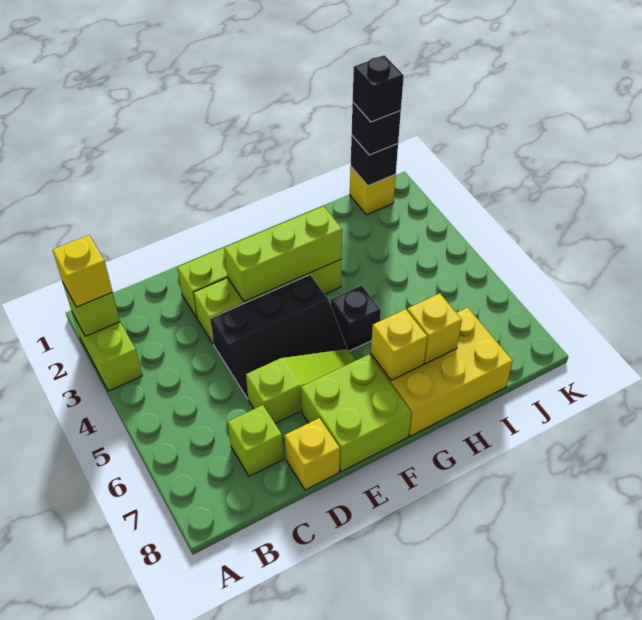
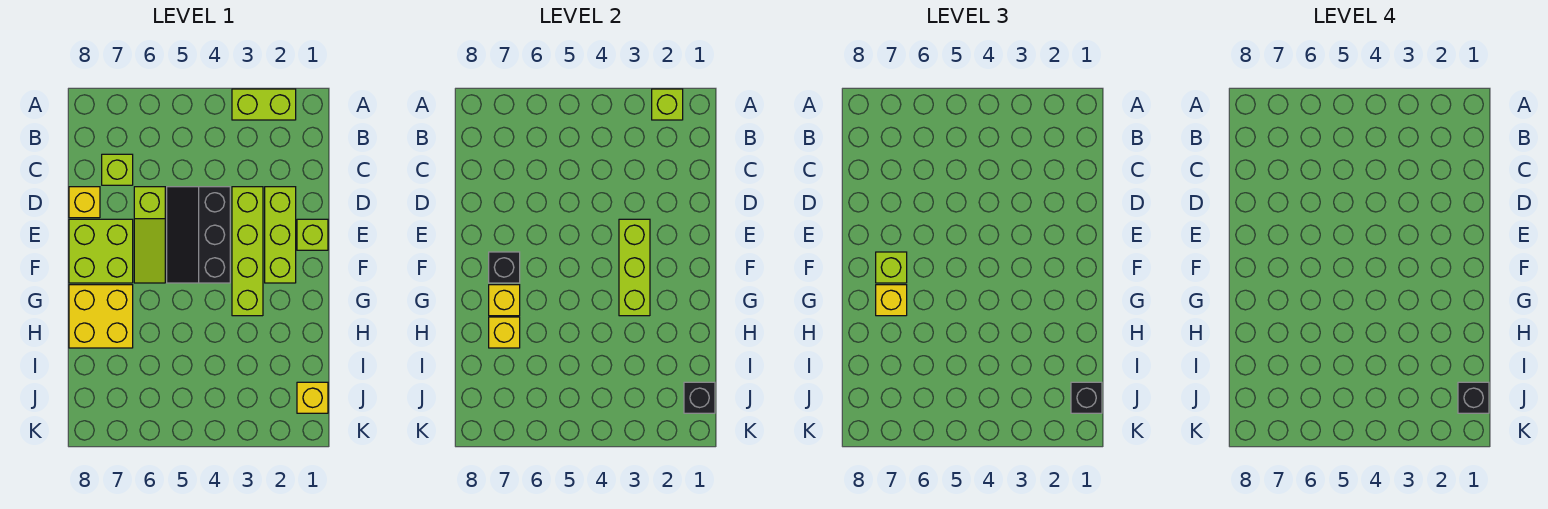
yellow brick A2 level 3 -> yellow brick G7 level 3
none -> lime brick E1 level 1
none -> lime brick F7 level 3
black brick G5 level 1 -> black brick F7 level 2
yellow brick G7:I8 level 1 -> yellow brick G7:H8 level 1

